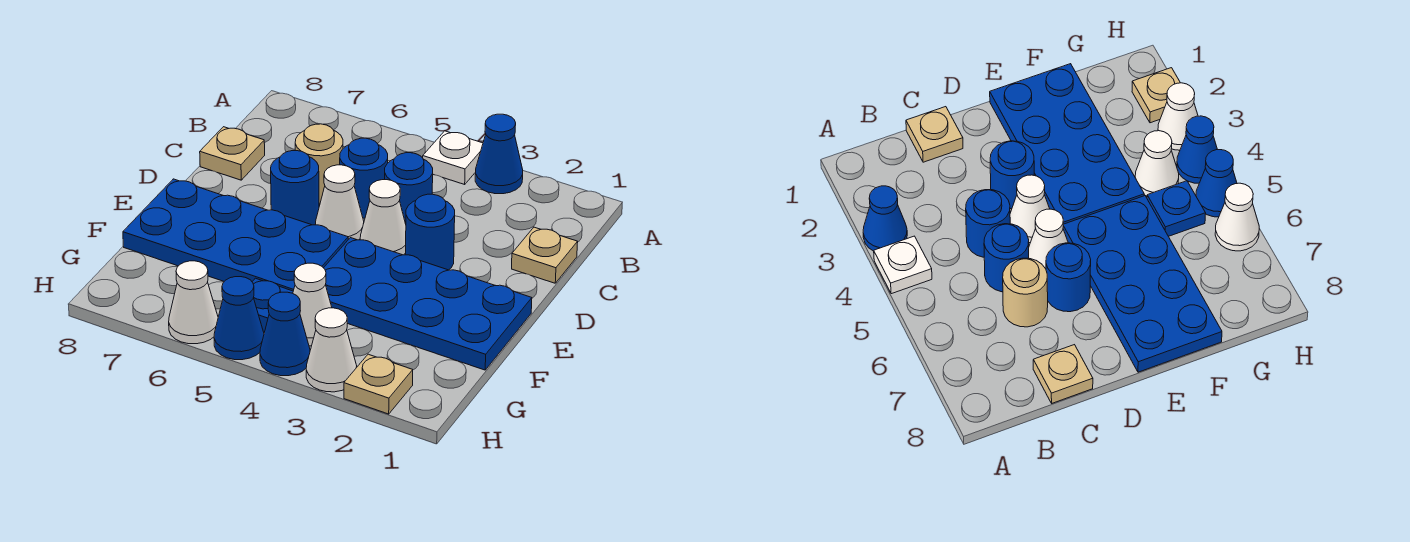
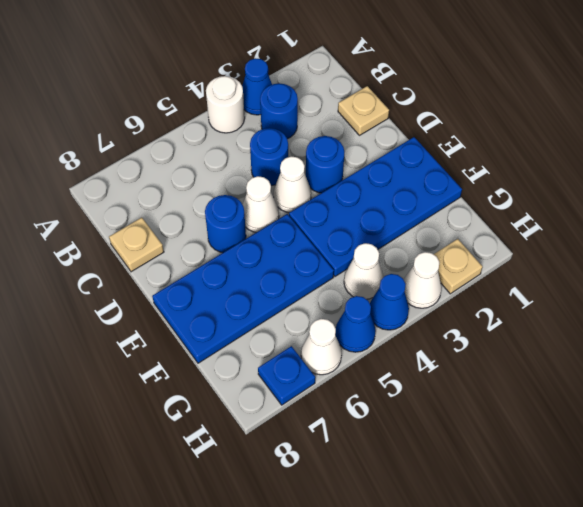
white plate A4 level 1 -> white round brick A4 level 1
blue round brick C5 level 1 -> blue round brick B3 level 1
tan round brick C6 level 1 -> none
blue plate G5 level 1 -> blue plate H7 level 1

